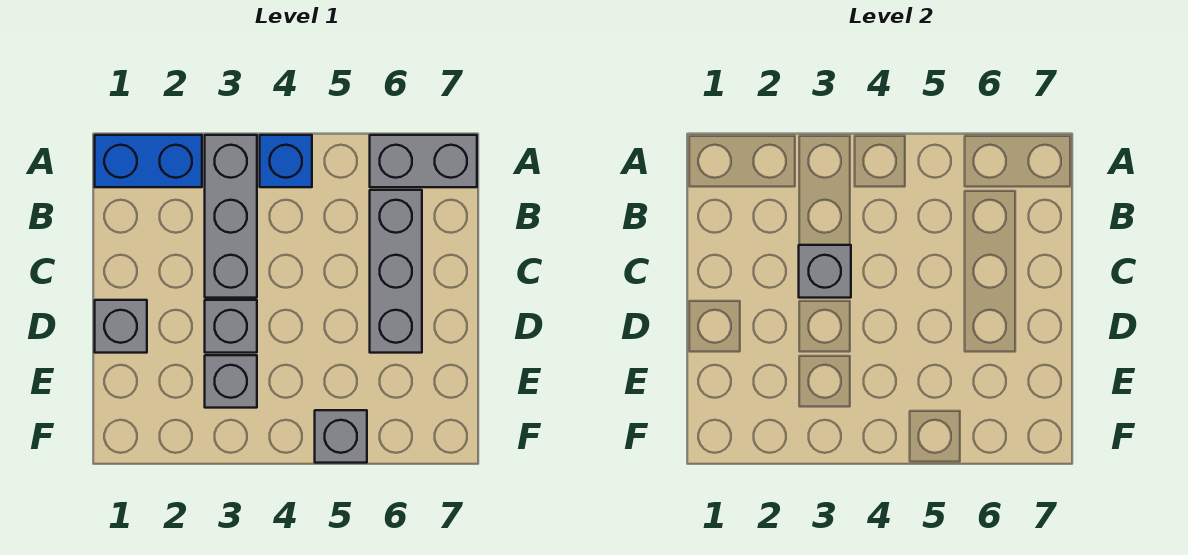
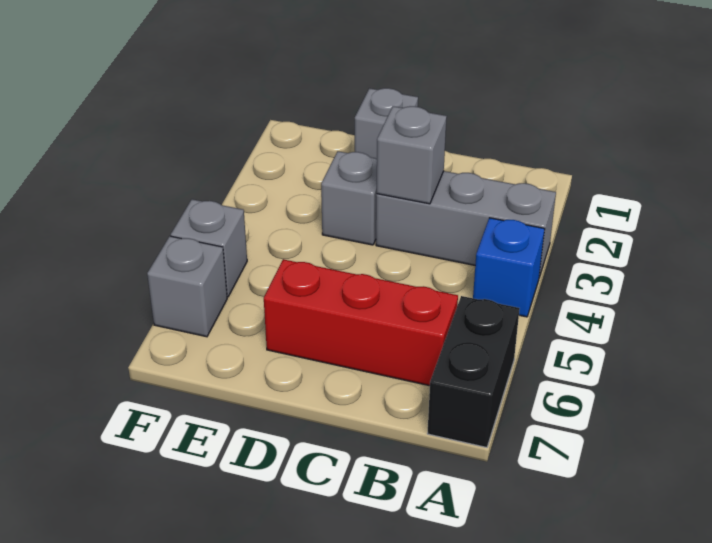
blue brick A1:A2 level 1 -> none
grey brick A6:A7 level 1 -> black brick A6:A7 level 1
grey brick B6:D6 level 1 -> red brick B6:D6 level 1
grey brick E3 level 1 -> grey brick F6 level 1

